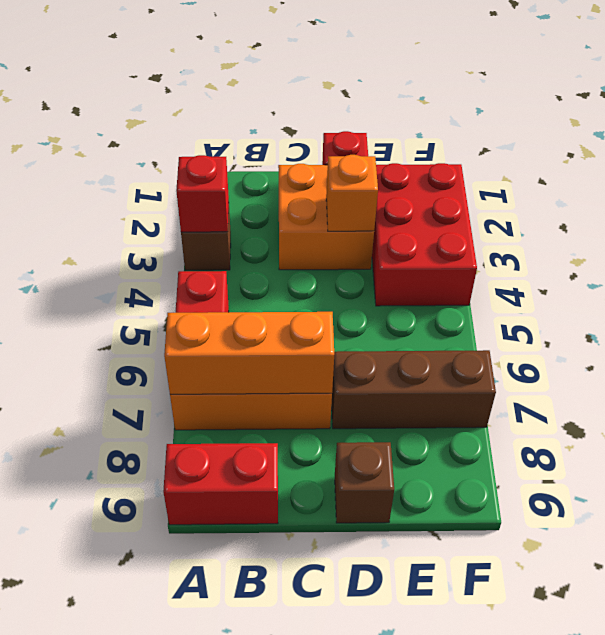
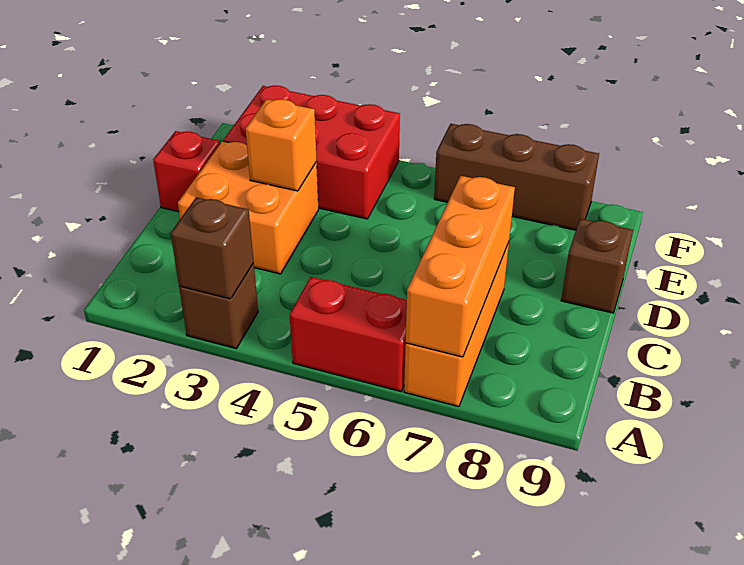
red brick A3 level 2 -> brown brick A3 level 2
red brick A9:B9 level 1 -> none
brown brick D7:F7 level 1 -> brown brick F6:F8 level 1

